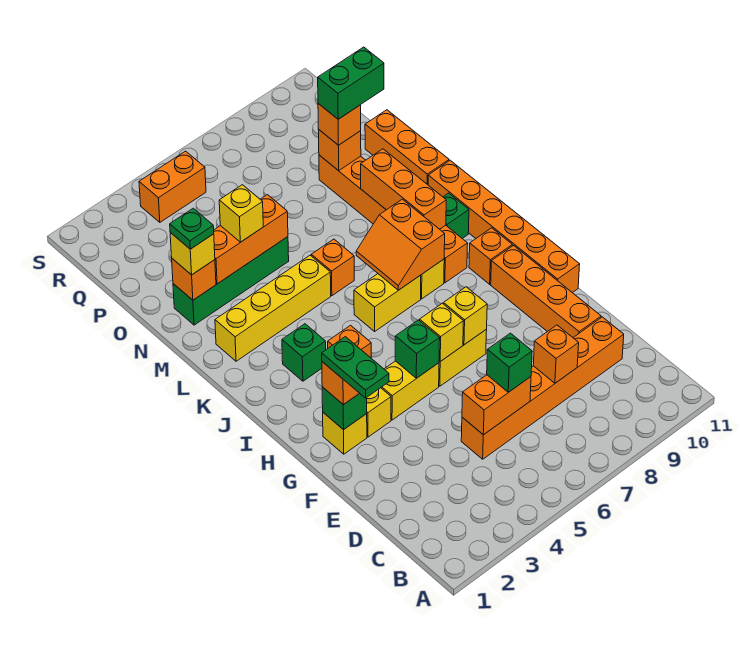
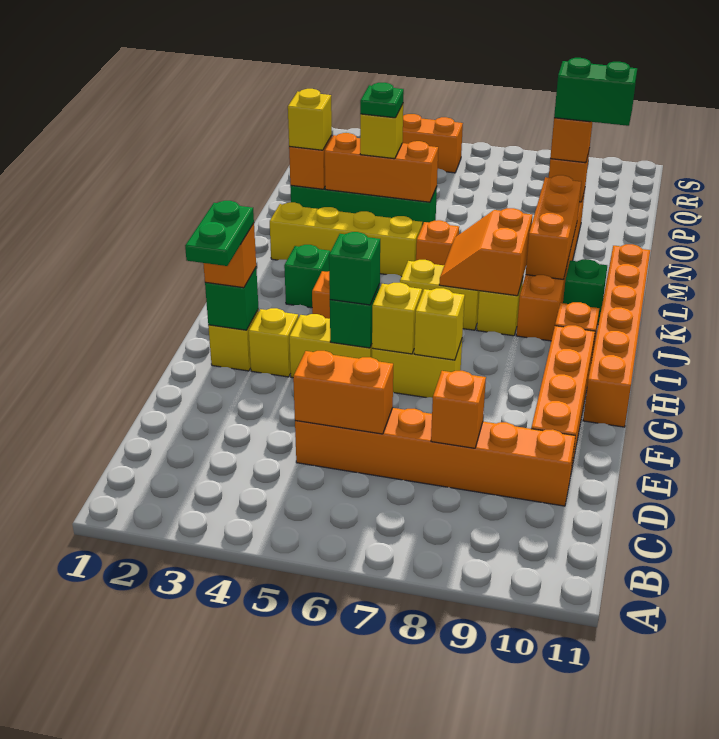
green brick D6 level 3 -> green brick G5 level 3
orange brick M11:O11 level 1 -> none
green plate N2 level 4 -> green plate N4 level 4

